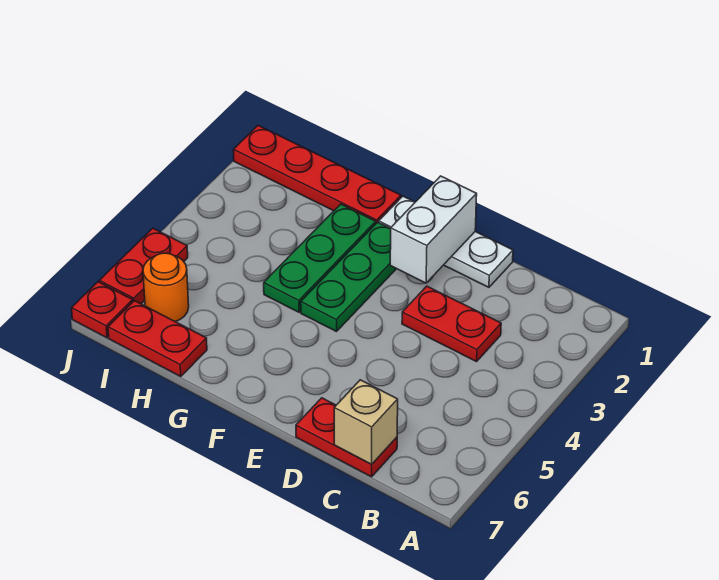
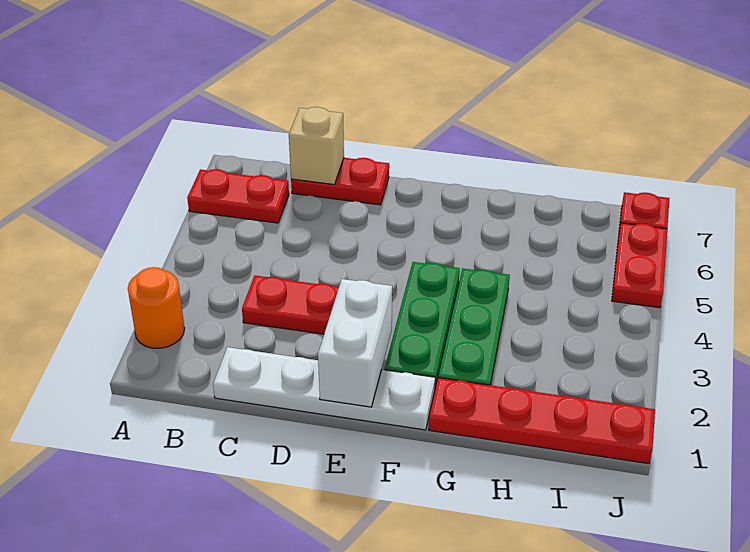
white plate D1:F1 level 1 -> white plate C1:F1 level 1
red plate H7:I7 level 1 -> red plate A6:B6 level 1
orange round brick I6 level 1 -> orange round brick A2 level 1

